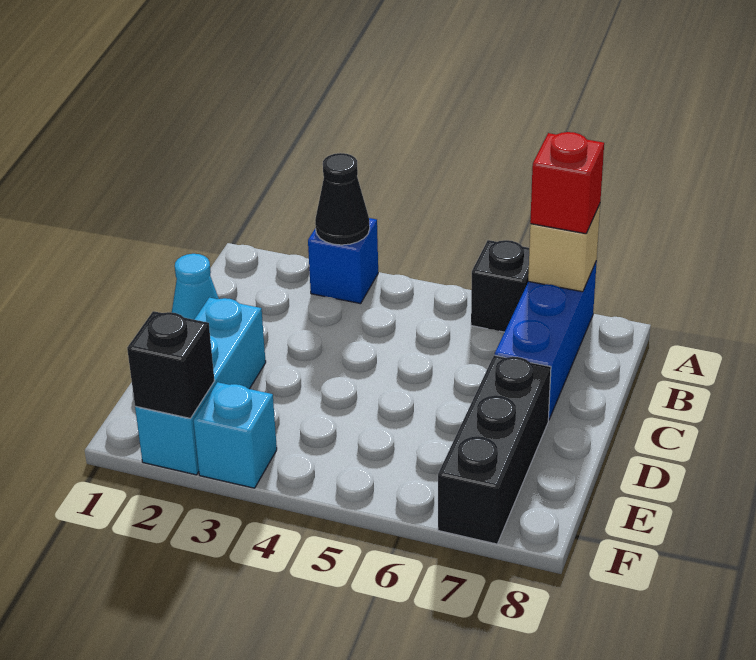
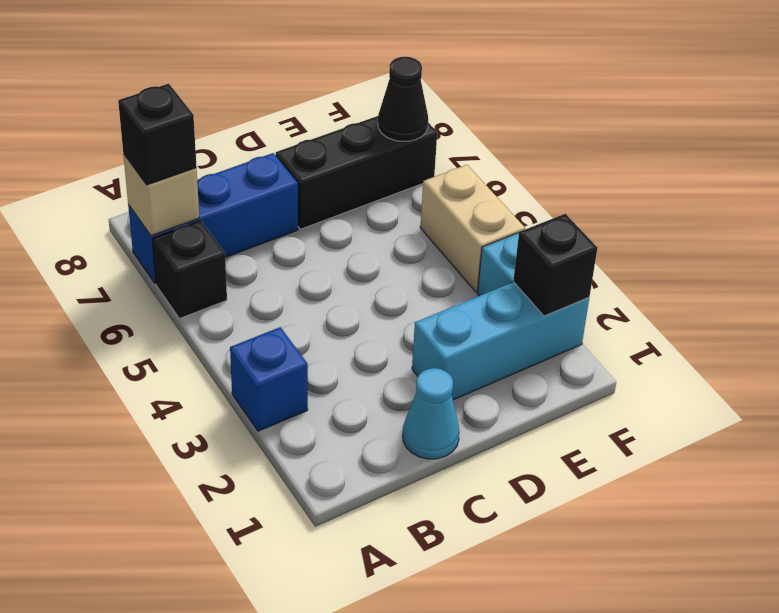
black cone A3 level 2 -> black cone F7 level 2
red brick A7 level 3 -> black brick A7 level 3
none -> tan brick F4:F5 level 1

